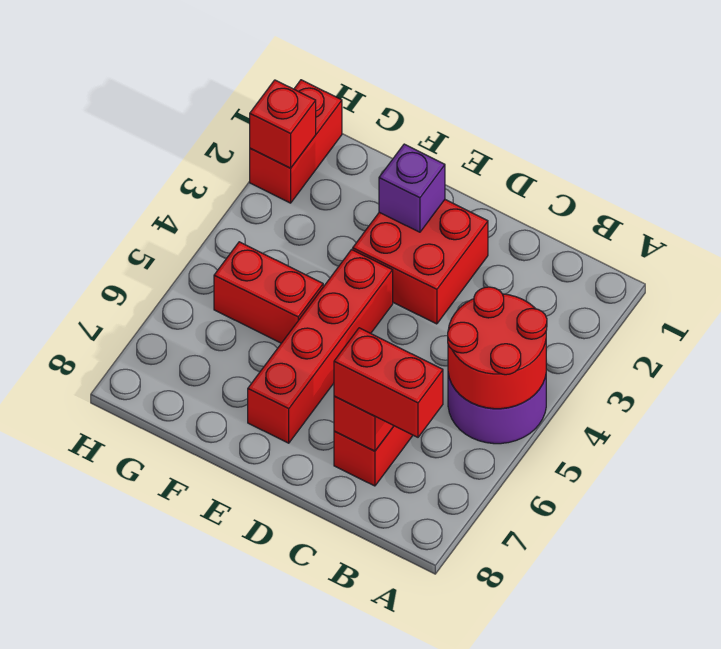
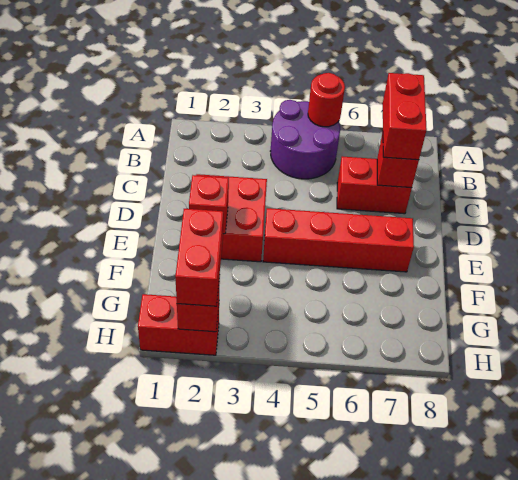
red round brick A4:B5 level 2 -> red round brick A5 level 2
purple brick E2 level 2 -> red brick E2 level 2
red brick F5:G5 level 1 -> red brick G2:H2 level 3

